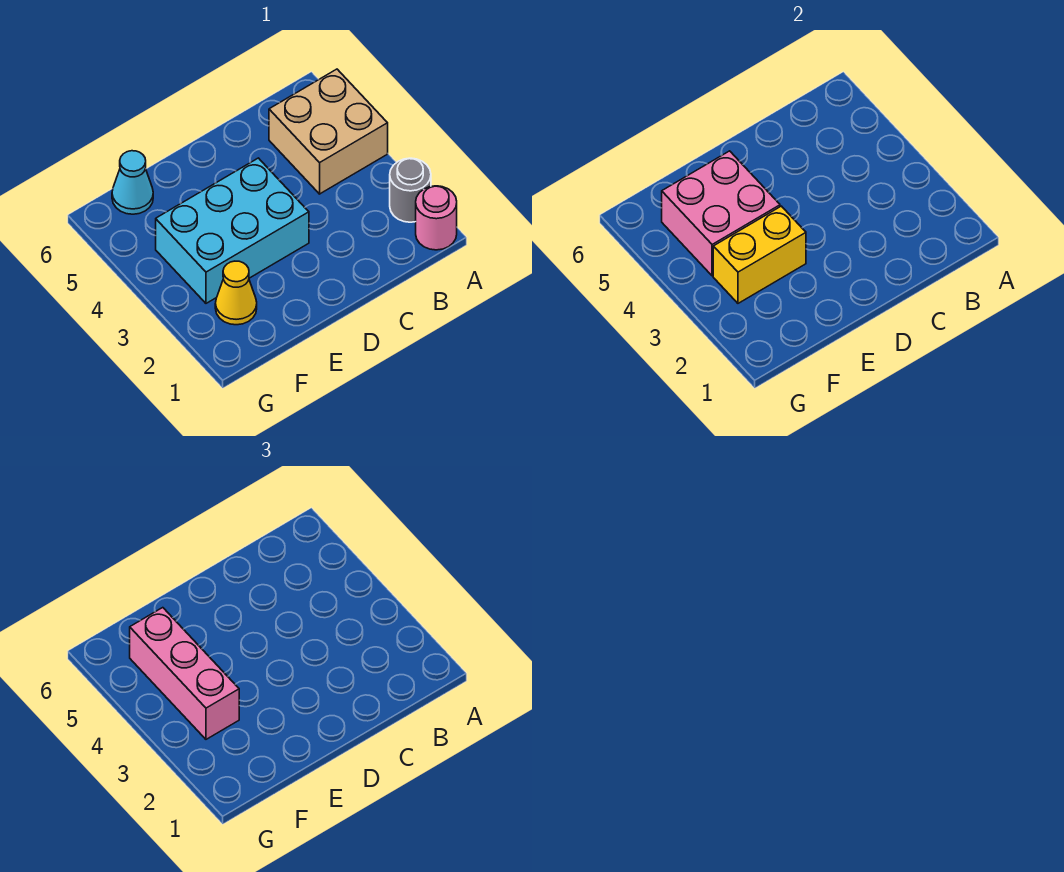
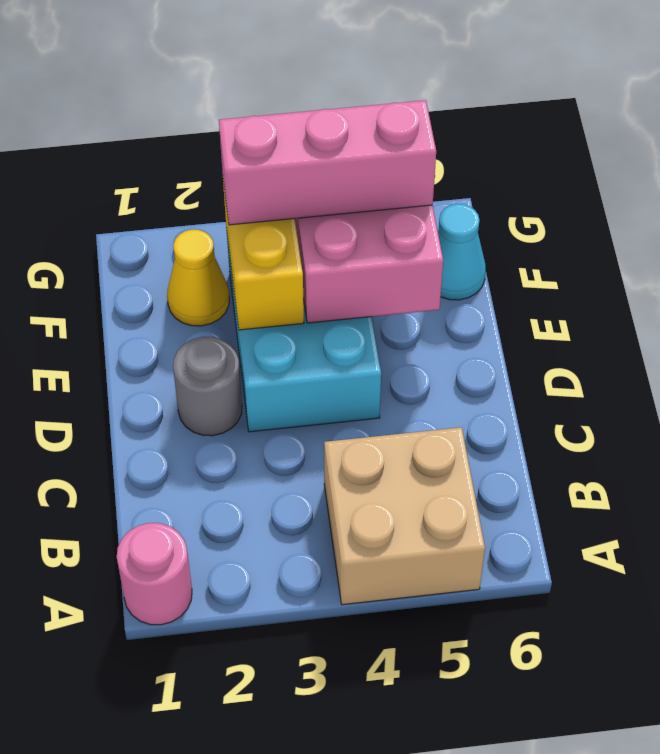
grey round brick A2 level 1 -> grey round brick D2 level 1

